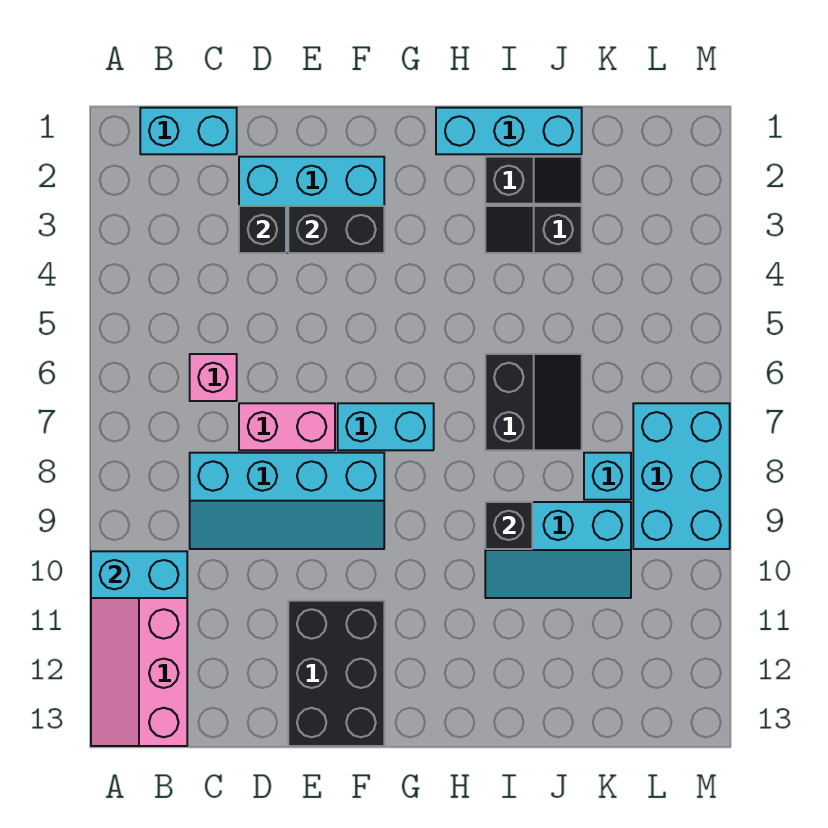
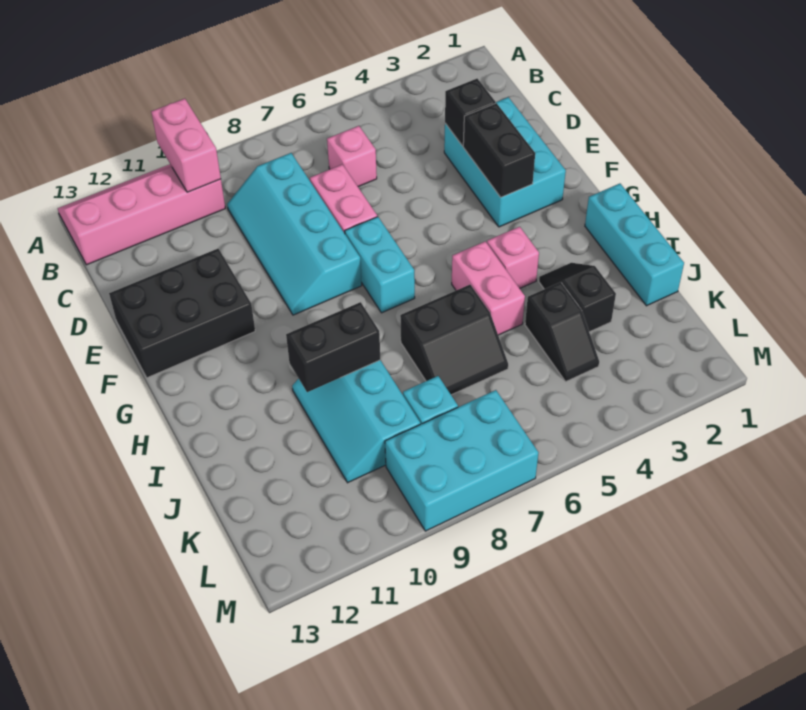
cyan brick A10:B10 level 2 -> pink brick A10:B10 level 2
cyan brick B1:C1 level 1 -> none
none -> pink brick H4 level 1
none -> pink brick H5:I5 level 1
black slope I2:J2 level 1 top I -> black slope J4:K4 level 1 top J
black brick I9 level 2 -> black brick I9:I10 level 2

